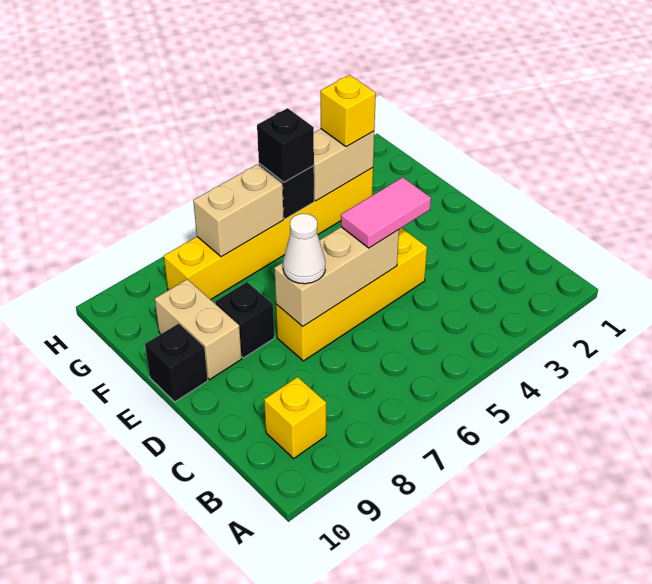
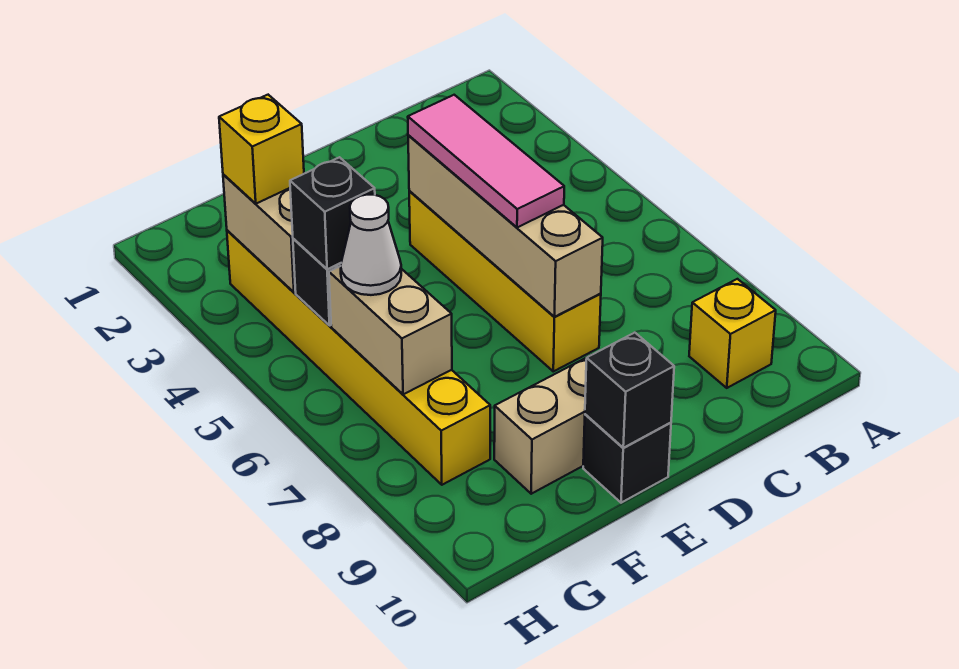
pink tile D4:D5 level 3 -> pink tile D4:D6 level 3
tan brick D5:D7 level 2 -> tan brick D4:D7 level 2
white cone D7 level 3 -> white cone G6 level 3
black brick E8 level 1 -> black brick E10 level 2

